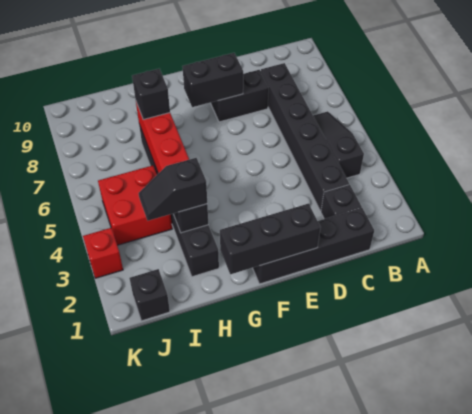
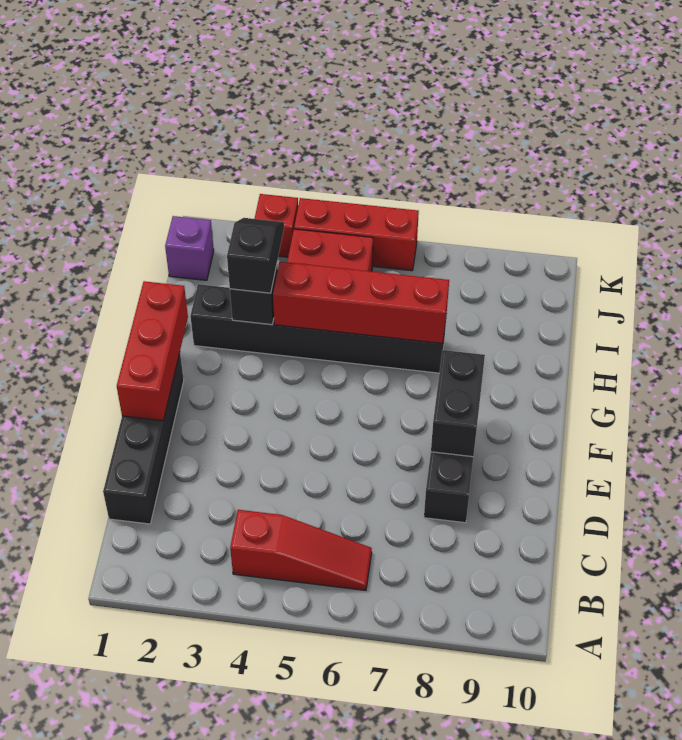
black slope B4:B6 level 1 top 4 -> red slope B4:B6 level 1 top 4
black brick C2 level 1 -> none
black brick C3:C8 level 1 -> none
black brick E1:G1 level 2 -> red brick E1:G1 level 2
black brick H7 level 3 -> none
black brick J1 level 1 -> purple brick J1 level 1
none -> red brick K4:K6 level 1

